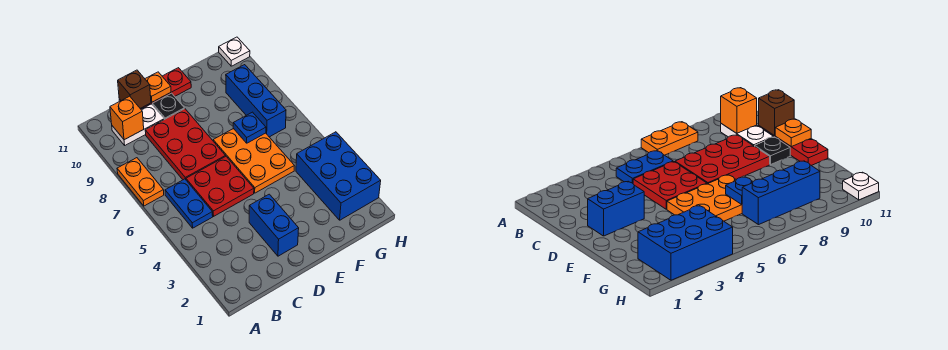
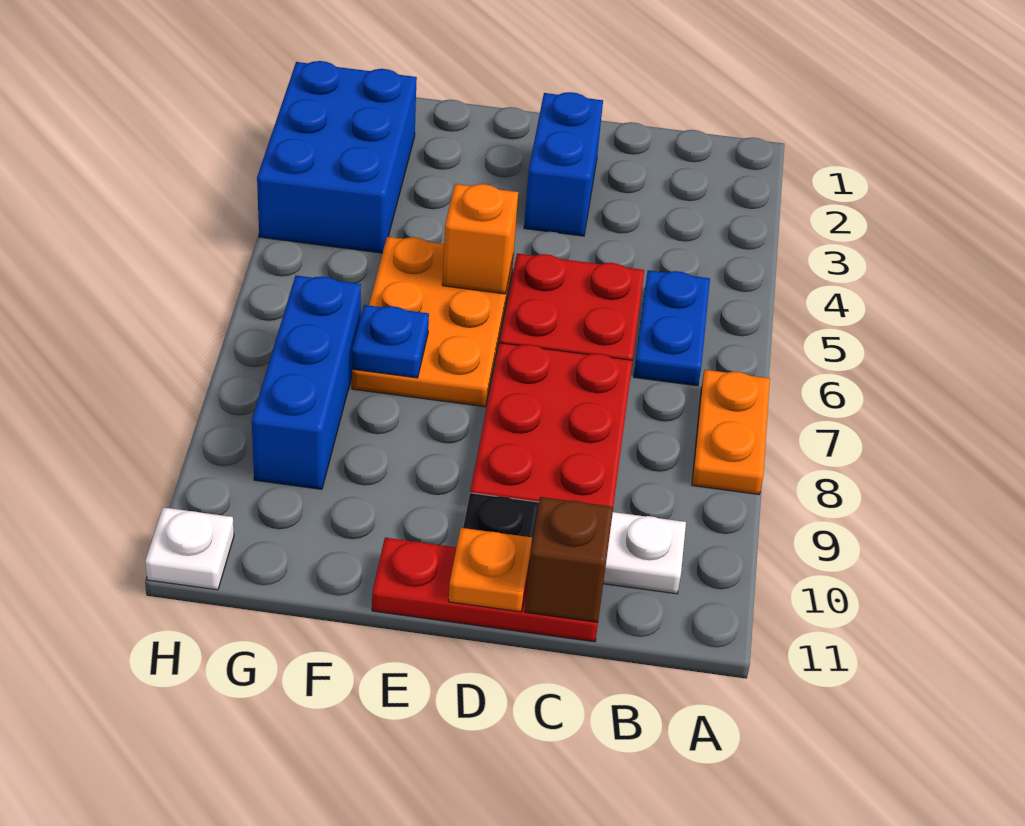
orange brick B10 level 2 -> orange brick E5 level 2

